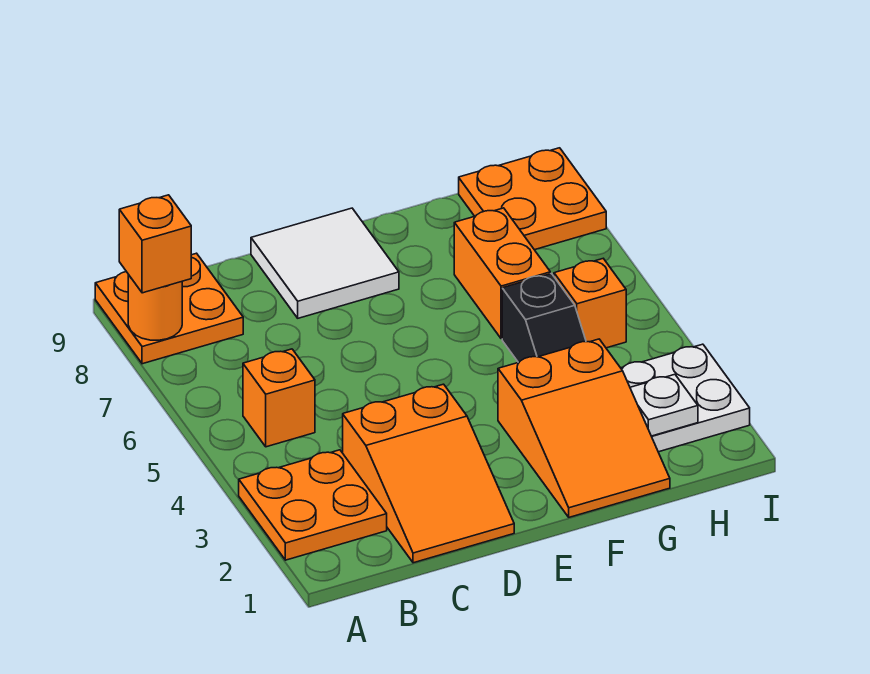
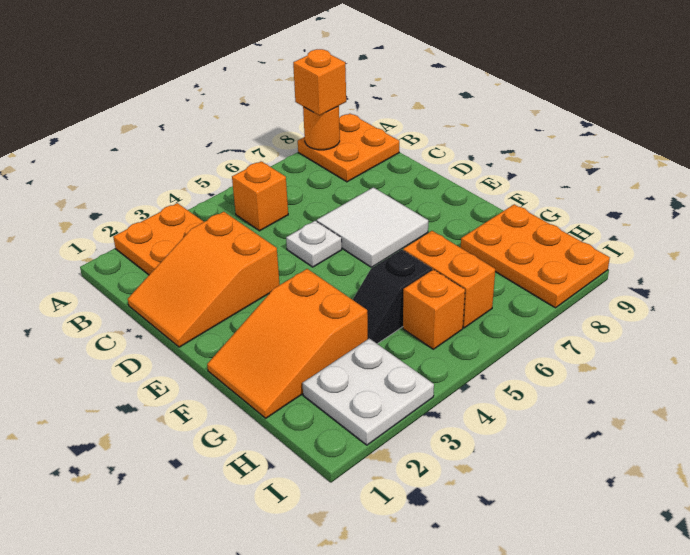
white tile D8:E9 level 1 -> white tile D6:E7 level 1
orange brick G6:G7 level 1 -> orange brick G6:H6 level 1
white plate H2 level 2 -> white plate D5 level 1
orange plate H8:I9 level 1 -> orange plate G8:I9 level 1

